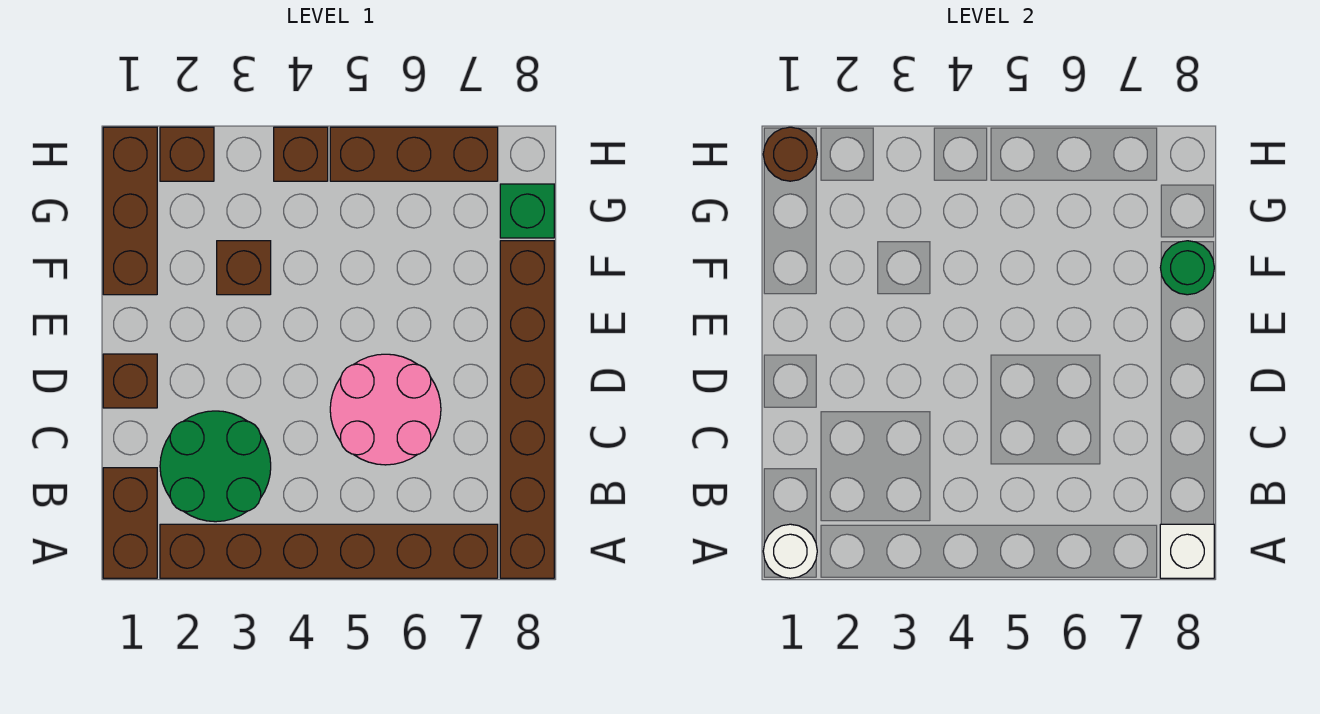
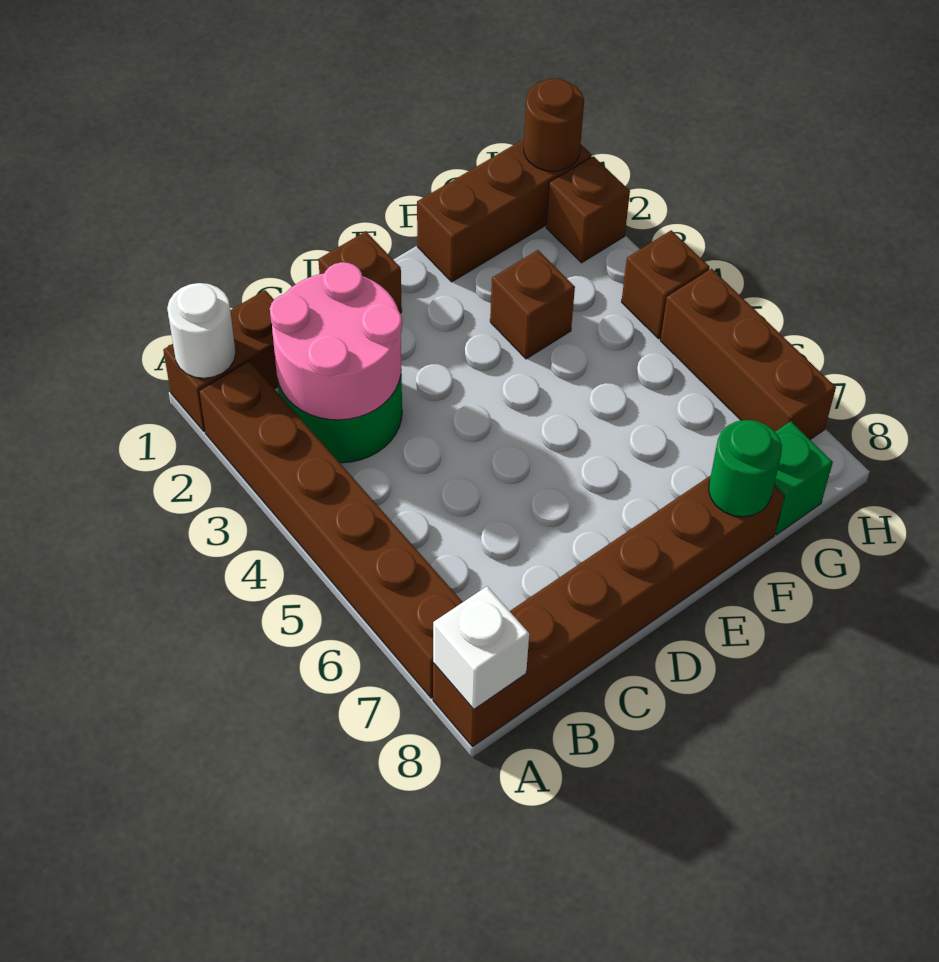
pink round brick C5:D6 level 1 -> pink round brick B2:C3 level 2

